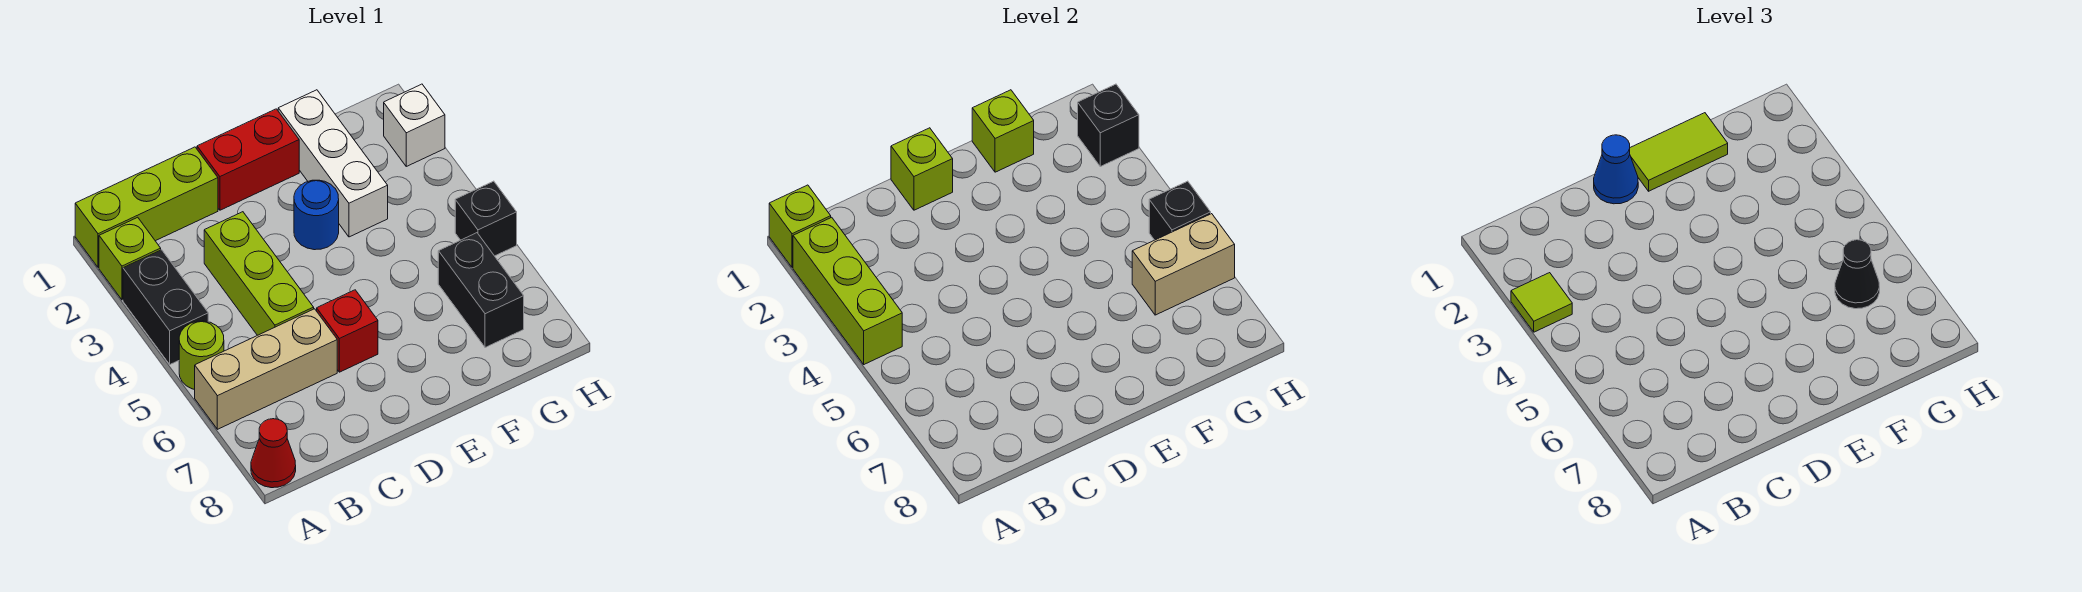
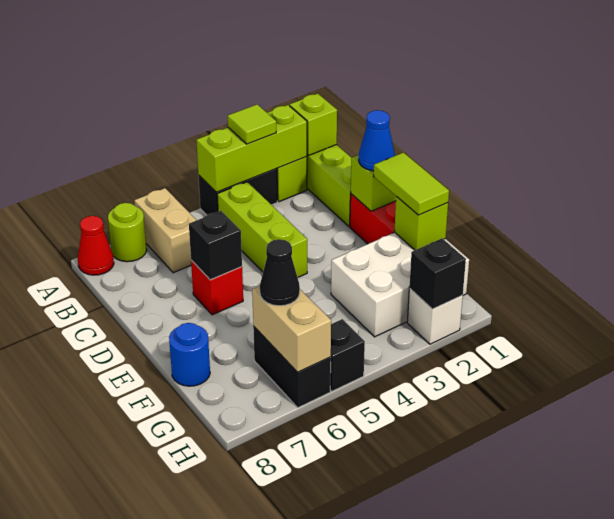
lime round brick A5 level 1 -> lime round brick A7 level 1
tan brick A6:C6 level 1 -> tan brick A6:B6 level 1
lime brick C3:C5 level 1 -> lime brick B4:D4 level 1
blue round brick E3 level 1 -> blue round brick F8 level 1
white brick F1:F3 level 1 -> white brick F1:G3 level 1
black brick G6:G7 level 1 -> black brick G6:H6 level 1
black brick H5 level 2 -> black brick D6 level 2

